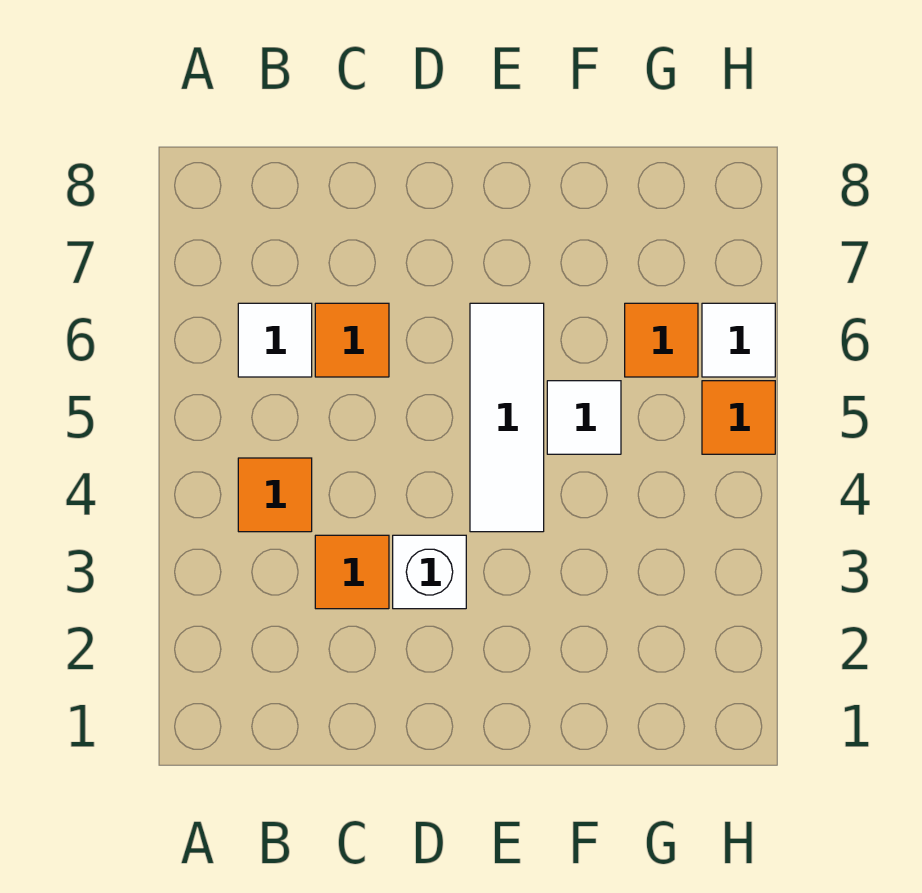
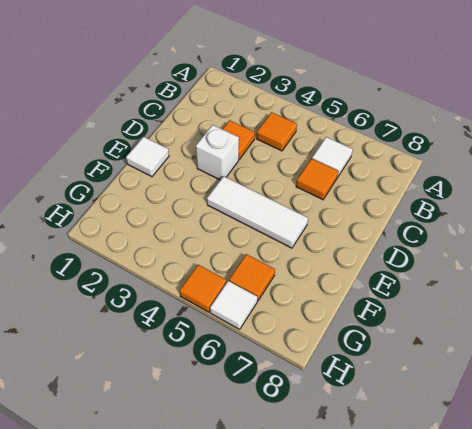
white tile F5 level 1 -> white tile E1 level 1

